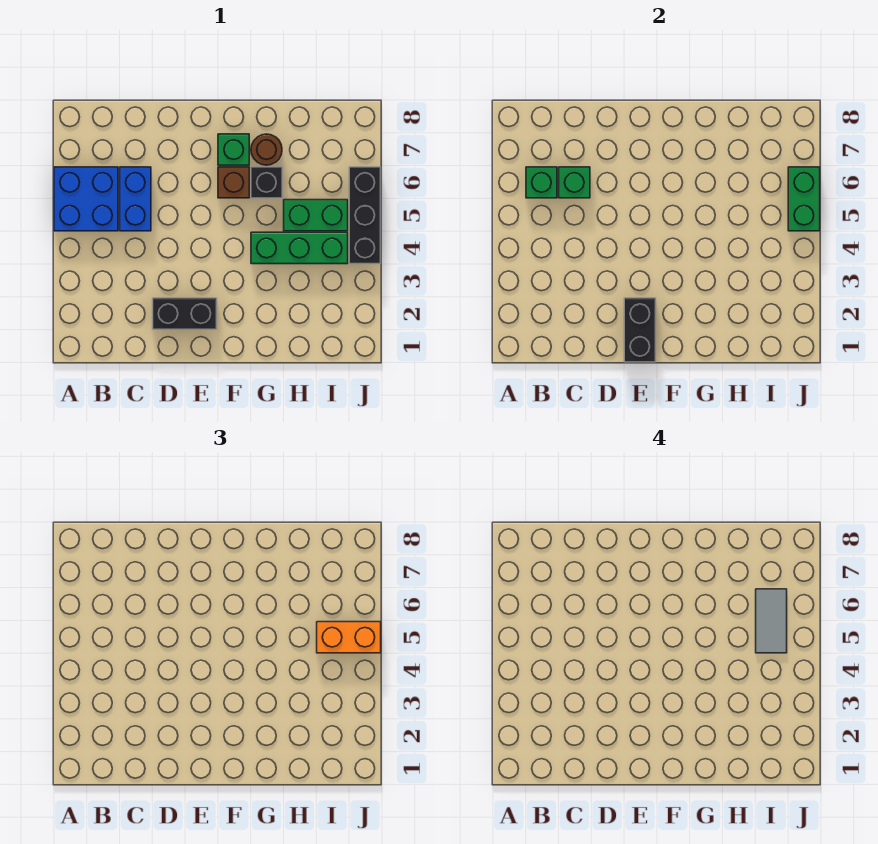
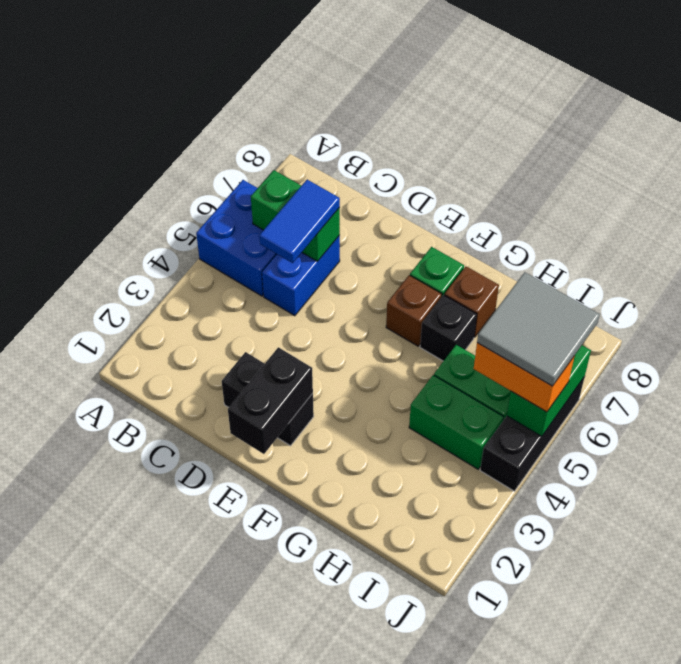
none -> blue tile C5:C6 level 3
green brick G4:I4 level 1 -> green brick H4:I4 level 1
brown round brick G7 level 1 -> brown brick G7 level 1
grey tile I5:I6 level 4 -> grey tile I5:J6 level 4

